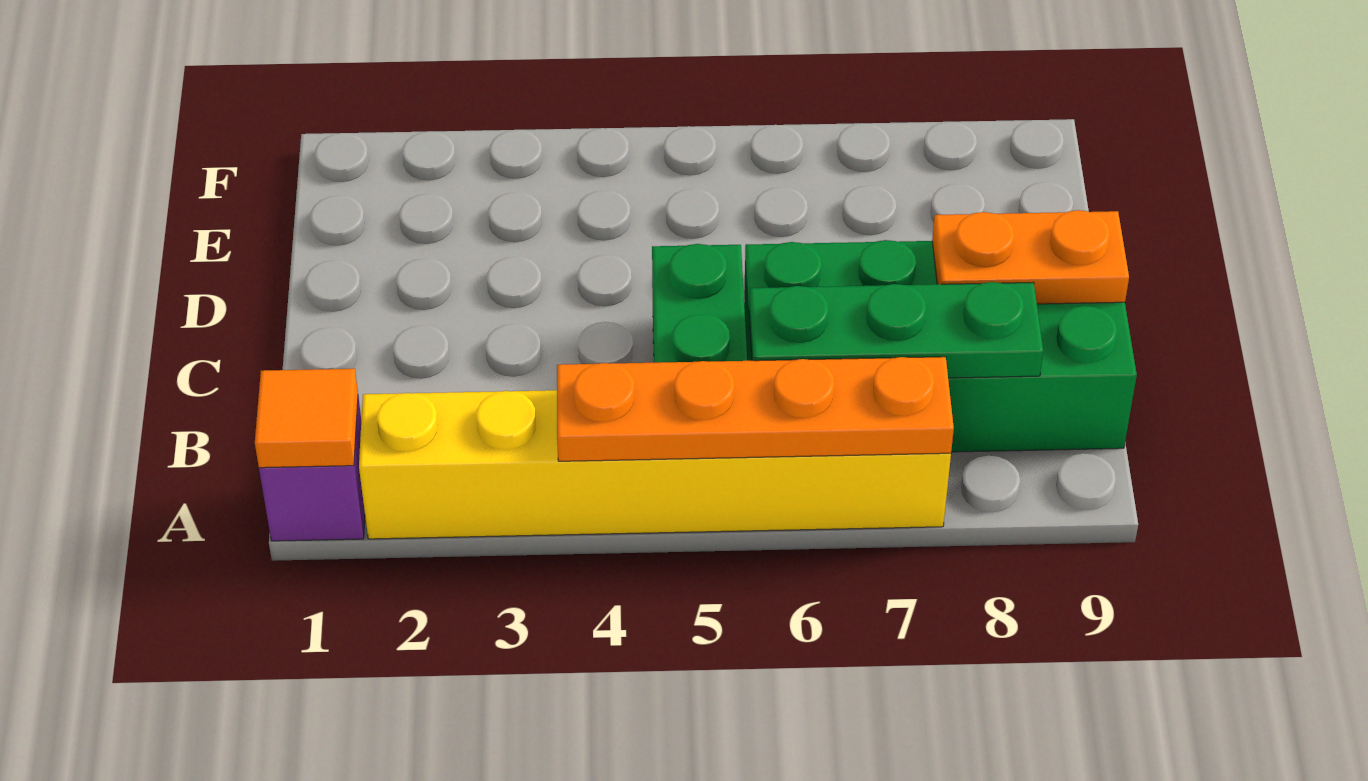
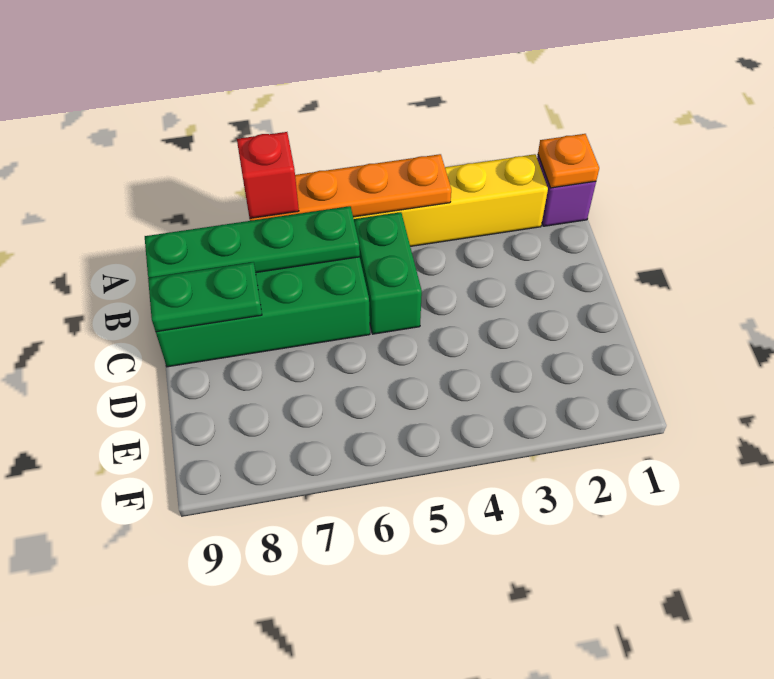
orange tile A1 level 2 -> orange plate A1 level 2
none -> red brick A7 level 3
green plate B6:B8 level 2 -> green plate B6:B9 level 2
orange plate C8:C9 level 2 -> green plate C8:C9 level 2

